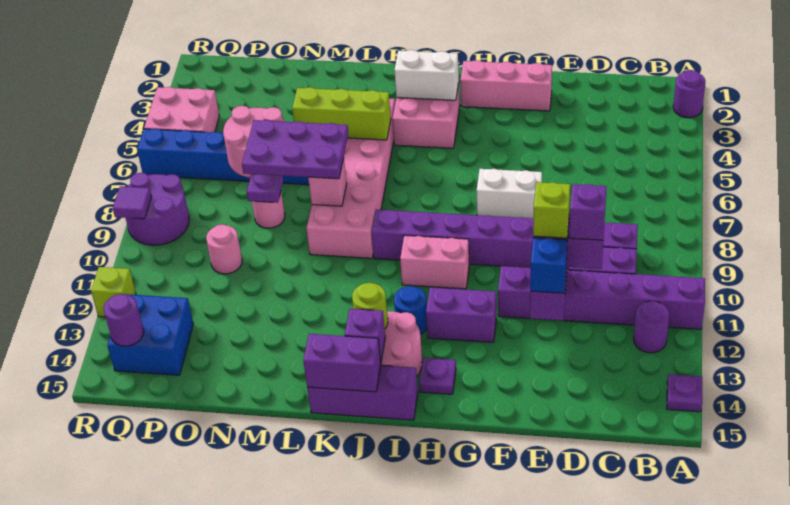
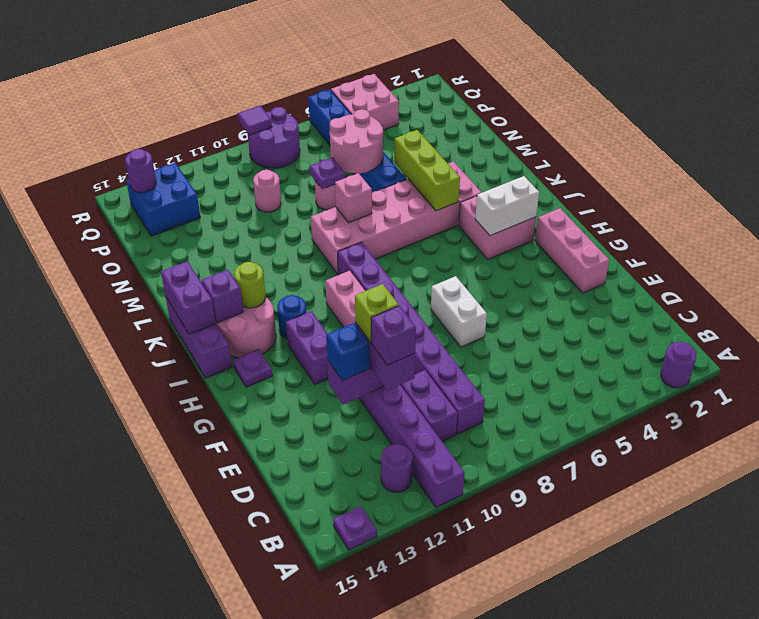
white brick I3:J3 level 2 -> white brick I3:I4 level 2
purple plate L7:N8 level 3 -> none
lime brick R12 level 1 -> none

